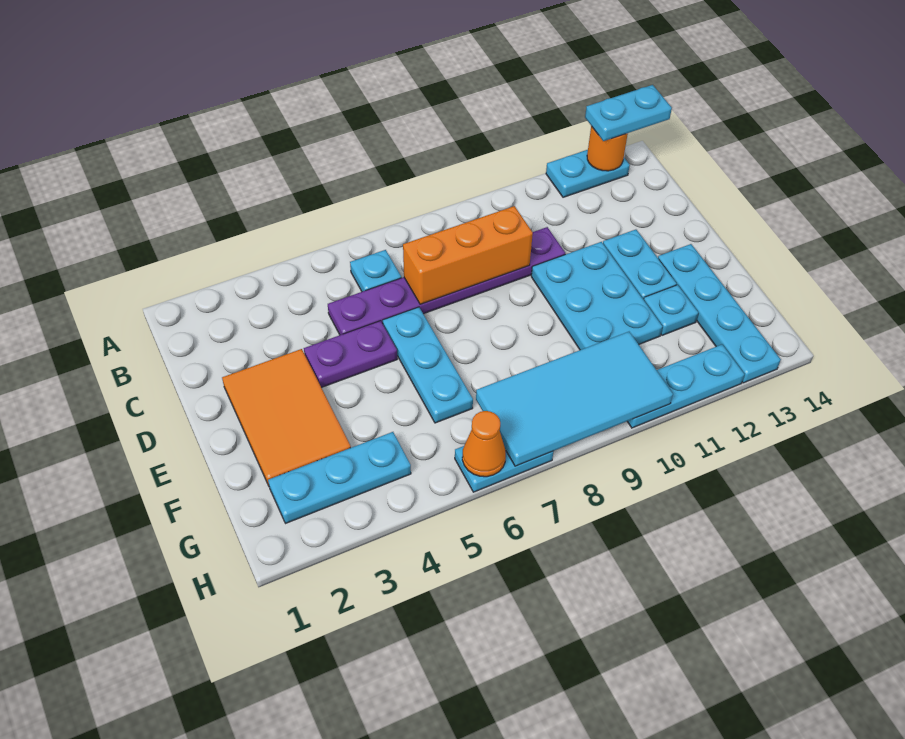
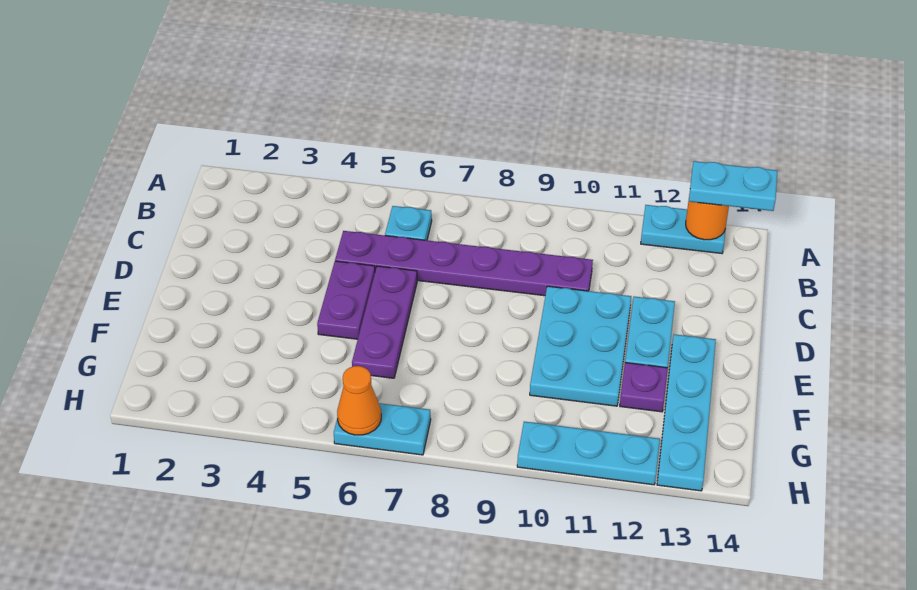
orange brick C7:C9 level 2 -> none
orange tile D2:F3 level 1 -> none
purple plate D4:D5 level 1 -> purple plate D5:E5 level 1
cyan plate D6:F6 level 1 -> purple plate D6:F6 level 1
cyan plate F12 level 1 -> purple plate F12 level 1
cyan plate G2:G4 level 1 -> none
cyan tile G7:H10 level 2 -> none

